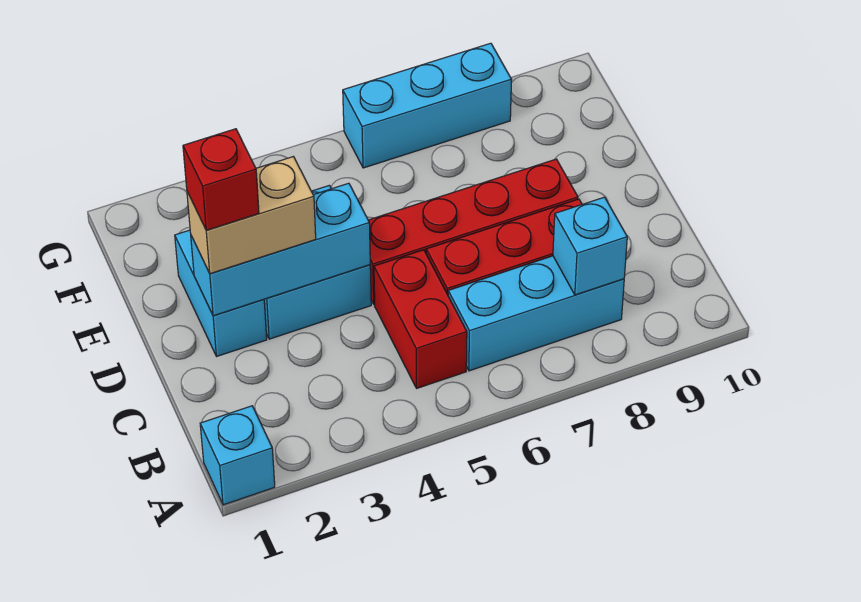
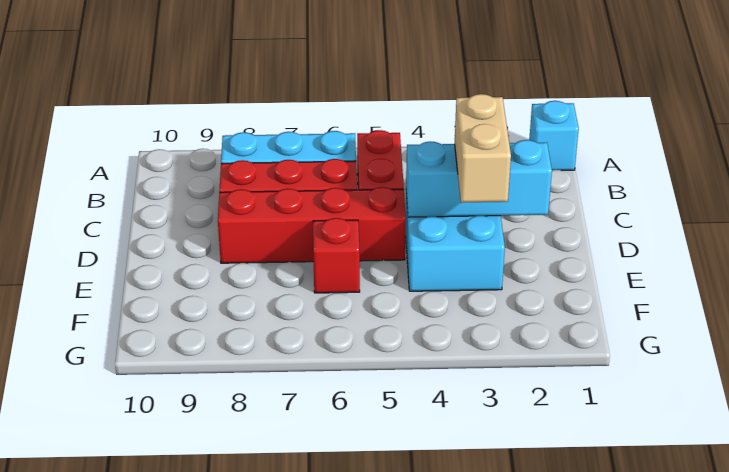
cyan brick B8 level 2 -> none
cyan brick D2:E2 level 1 -> none
tan brick D2:D3 level 3 -> tan brick D3:E3 level 3
red brick D2 level 4 -> red brick E6 level 1
cyan brick G6:G8 level 1 -> none

